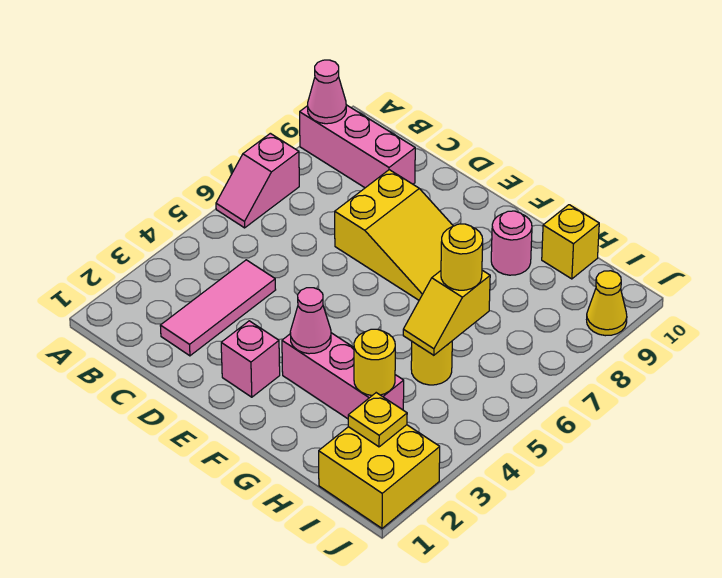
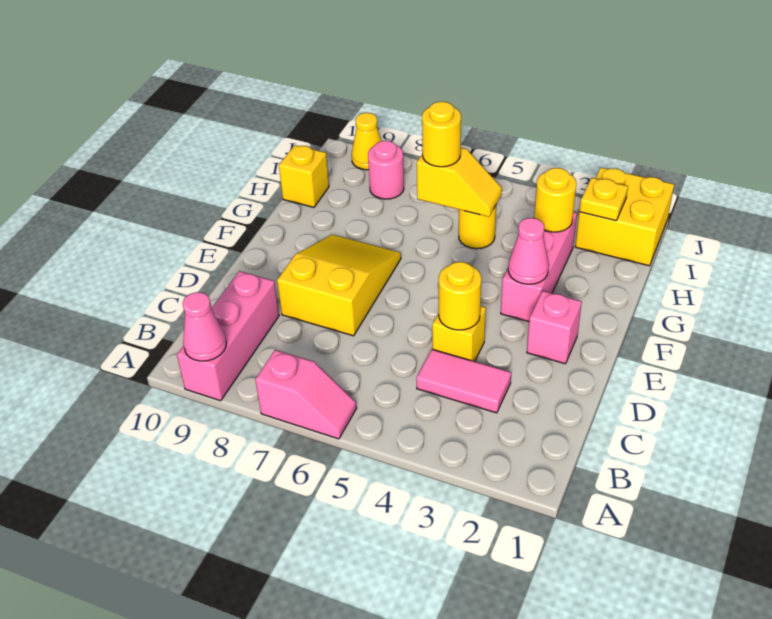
pink tile C2:C4 level 1 -> pink tile C3:C4 level 1
none -> yellow brick D4 level 1
none -> yellow round brick D4 level 2
pink round brick G9 level 1 -> pink round brick I8 level 1

